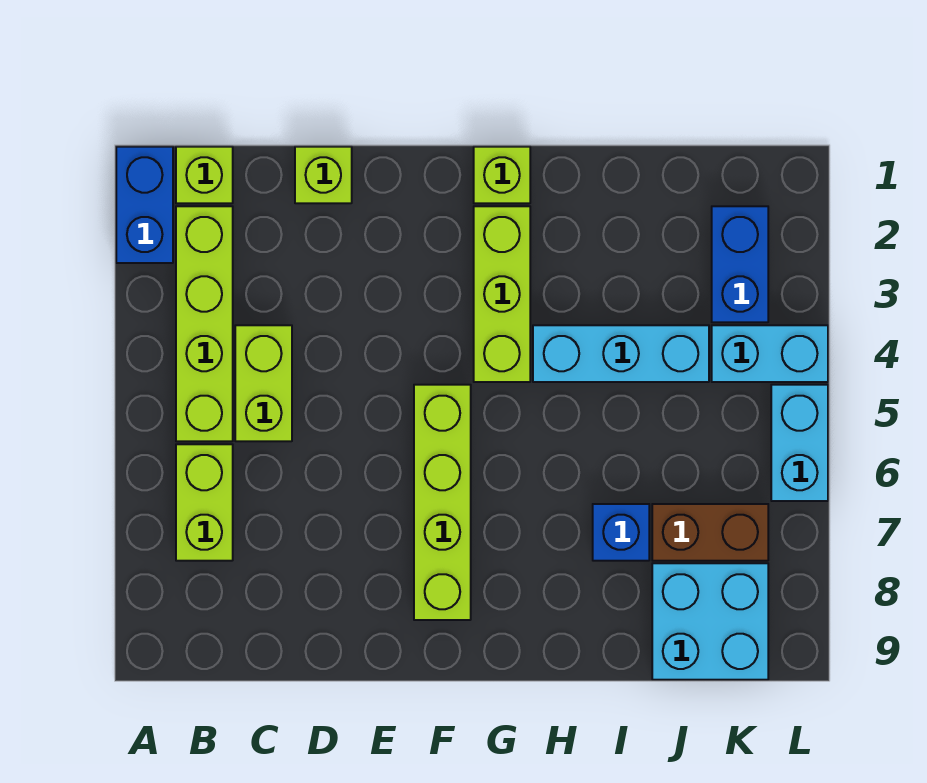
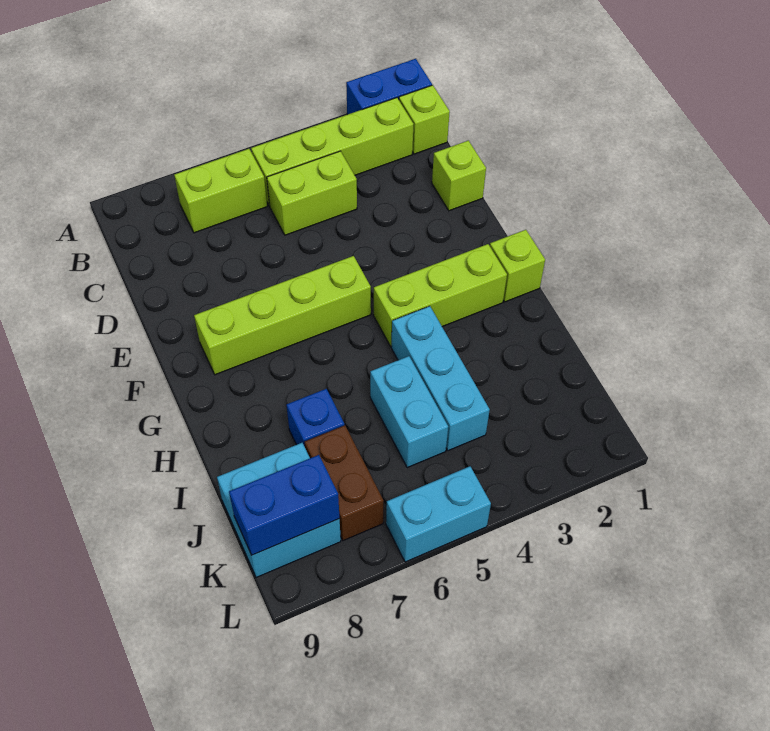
blue brick K2:K3 level 1 -> blue brick K8:K9 level 2
cyan brick K4:L4 level 1 -> cyan brick I5:J5 level 1

